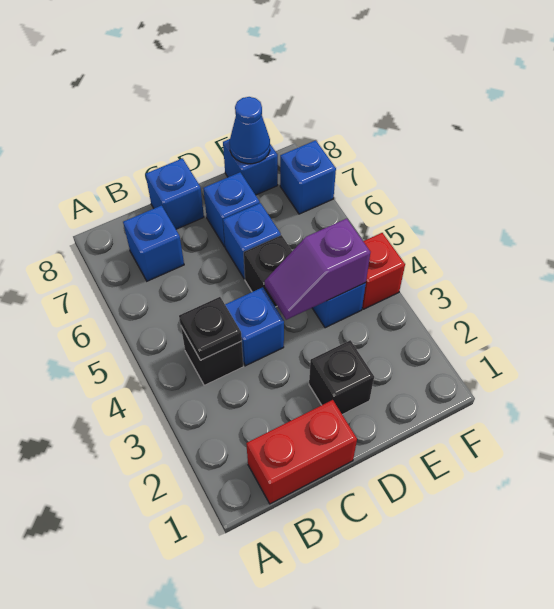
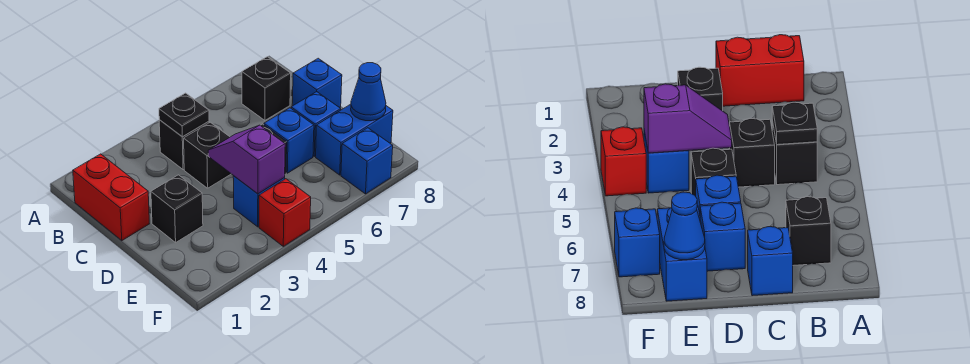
blue brick B7 level 1 -> black brick B7 level 1
blue brick C4 level 1 -> black brick C4 level 1
blue brick E8 level 1 -> blue brick E7:E8 level 1

